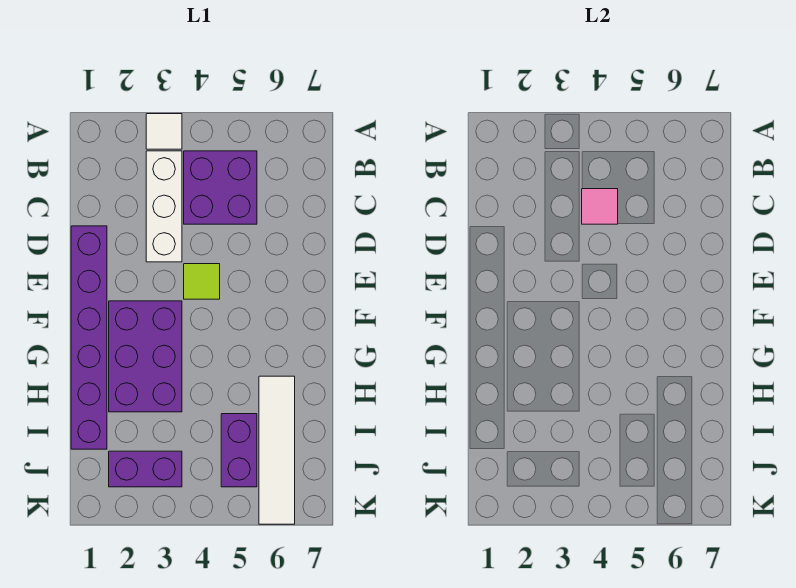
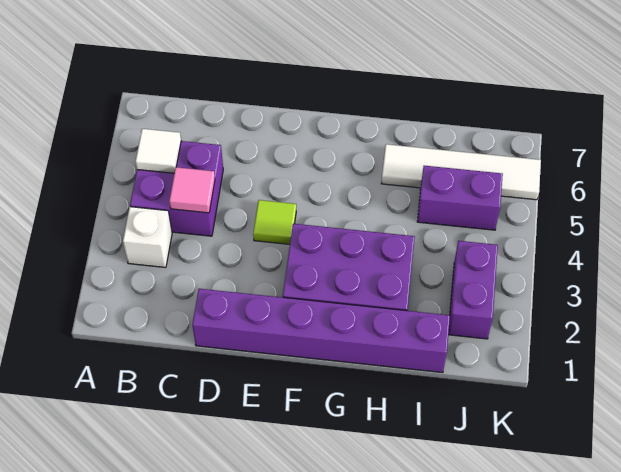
white tile A3 level 1 -> white tile B5 level 2
white brick B3:D3 level 1 -> white brick B3 level 1

